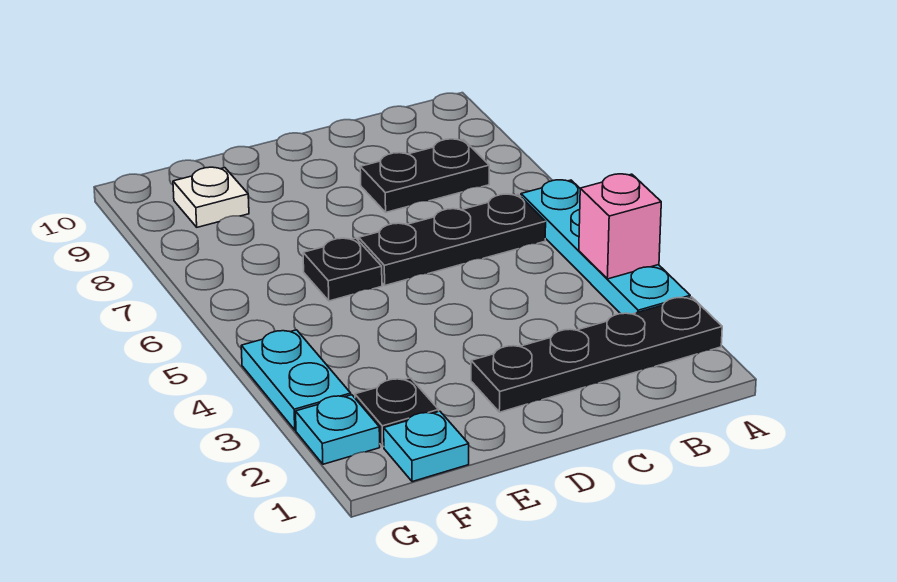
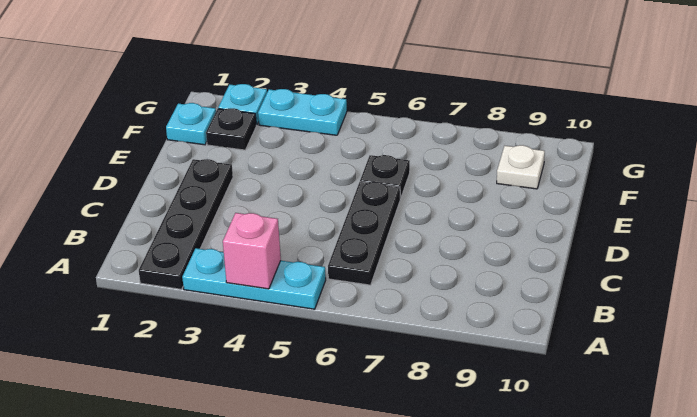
cyan plate A3:A6 level 1 -> cyan plate A3:A5 level 1
black plate B8:C8 level 1 -> none

